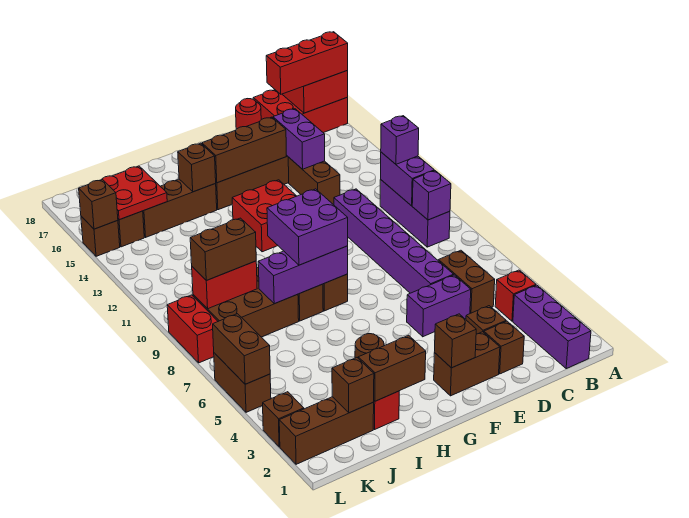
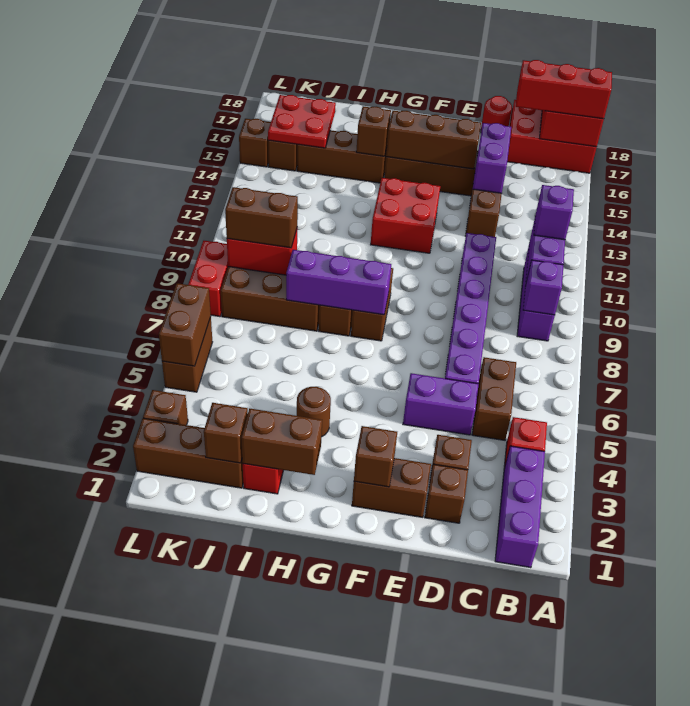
purple brick G8:H9 level 3 -> none
brown brick L15 level 2 -> none

